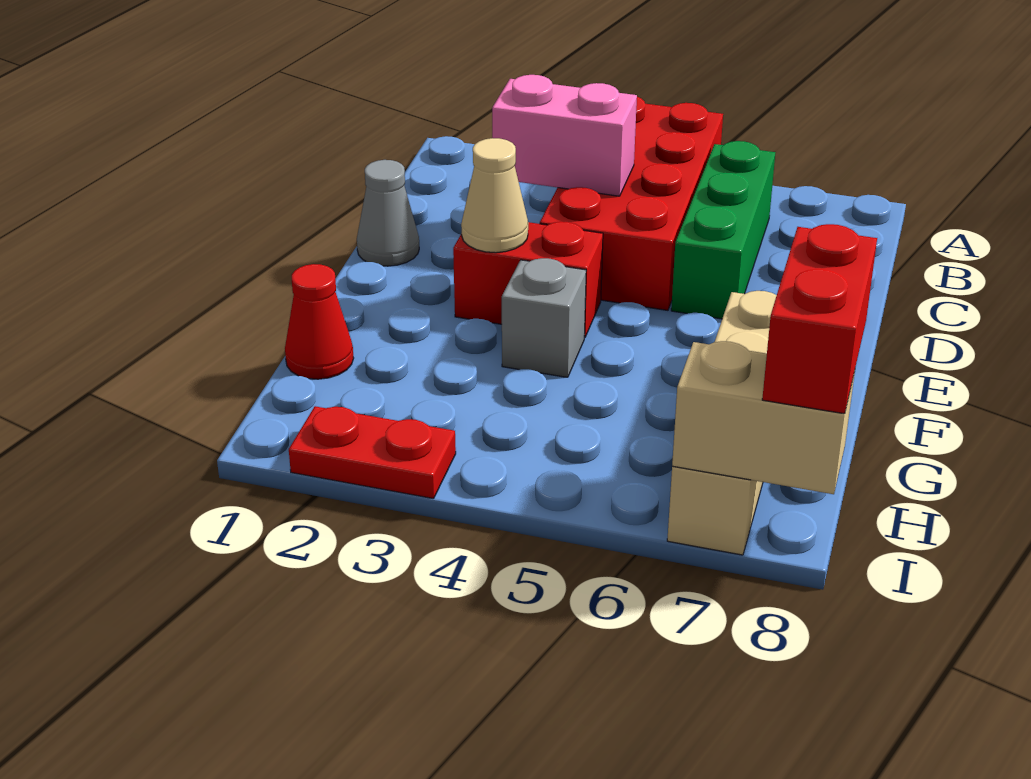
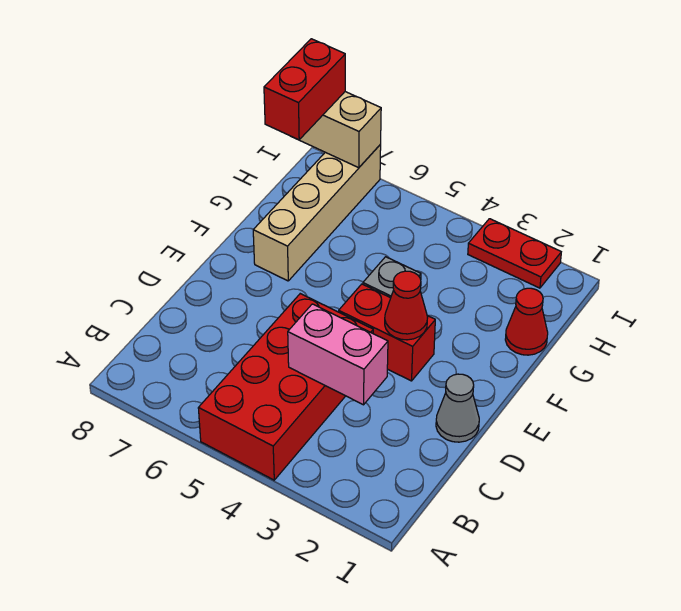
green brick B6:D6 level 1 -> none
tan cone E3 level 2 -> red cone E3 level 2

